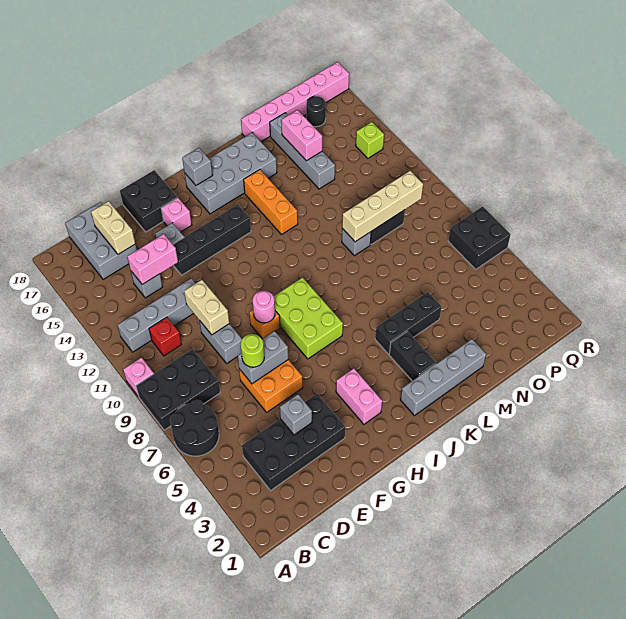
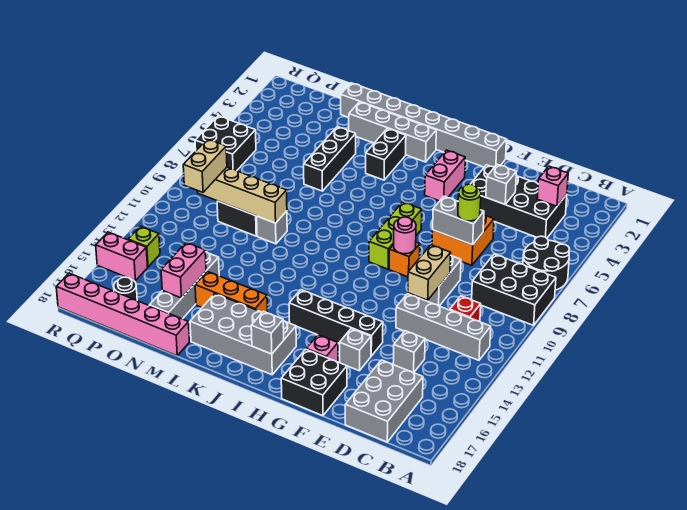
pink brick A10 level 1 -> pink brick C3 level 2
pink brick D14:E14 level 2 -> pink brick Q15:R15 level 1
tan brick D16:D17 level 2 -> tan brick P10:P11 level 3
none -> grey brick G1:N1 level 1
lime brick H7:I9 level 1 -> lime brick H7:H9 level 1
black brick K5:M5 level 1 -> black brick M4:M6 level 1
orange brick K13:K15 level 1 -> orange brick K15:M15 level 1

